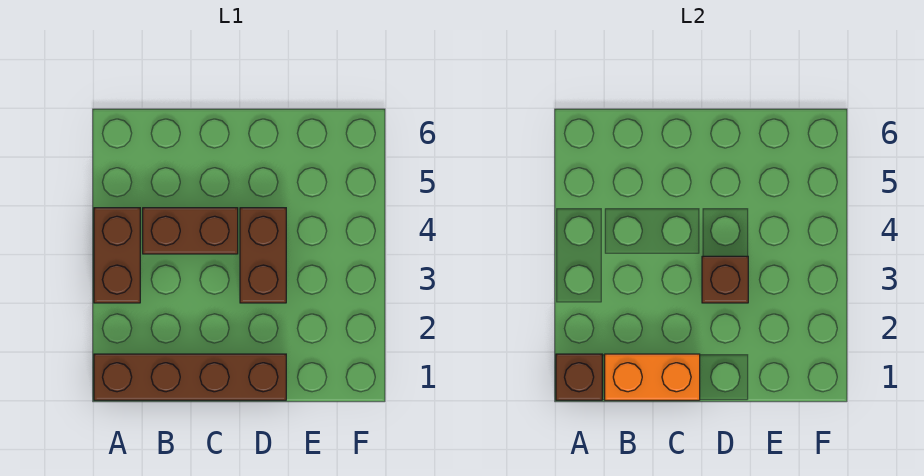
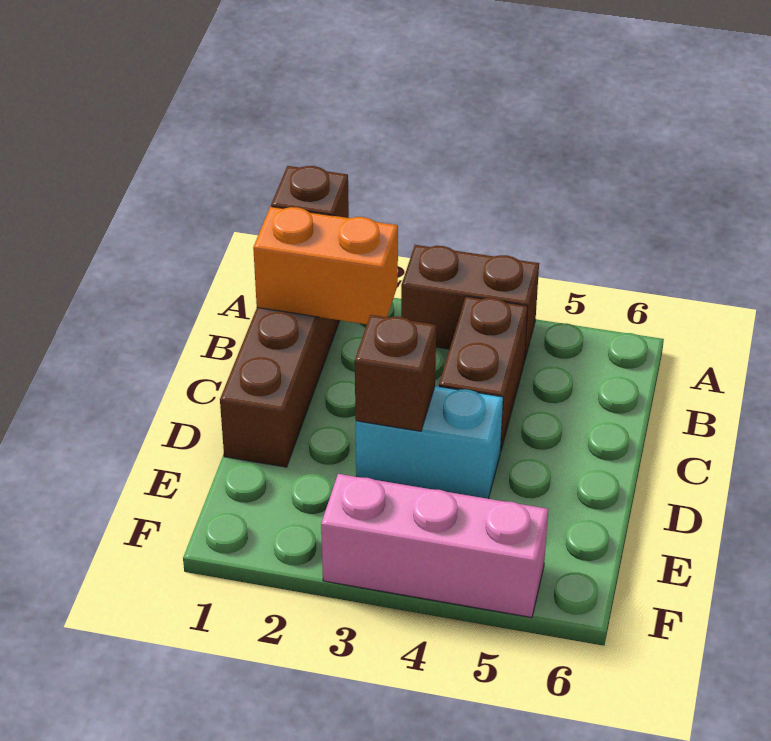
orange brick B1:C1 level 2 -> orange brick B1:B2 level 2
brown brick D3:D4 level 1 -> cyan brick D3:D4 level 1
none -> pink brick F3:F5 level 1

